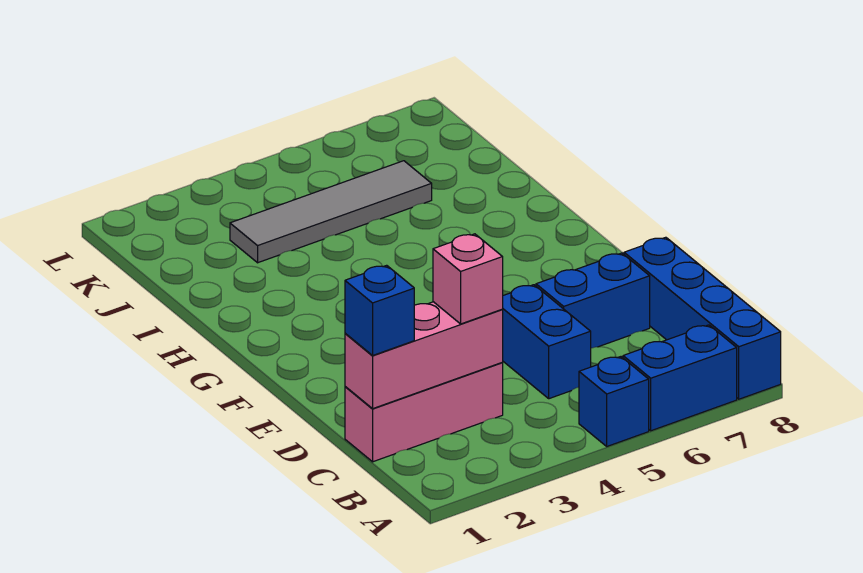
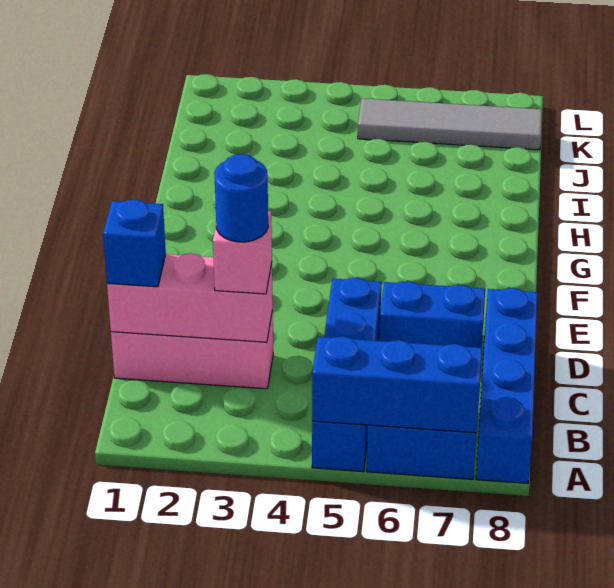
none -> blue brick A5:A7 level 2
none -> blue round brick C3 level 4
grey tile J3:J6 level 1 -> grey tile K5:K8 level 1

